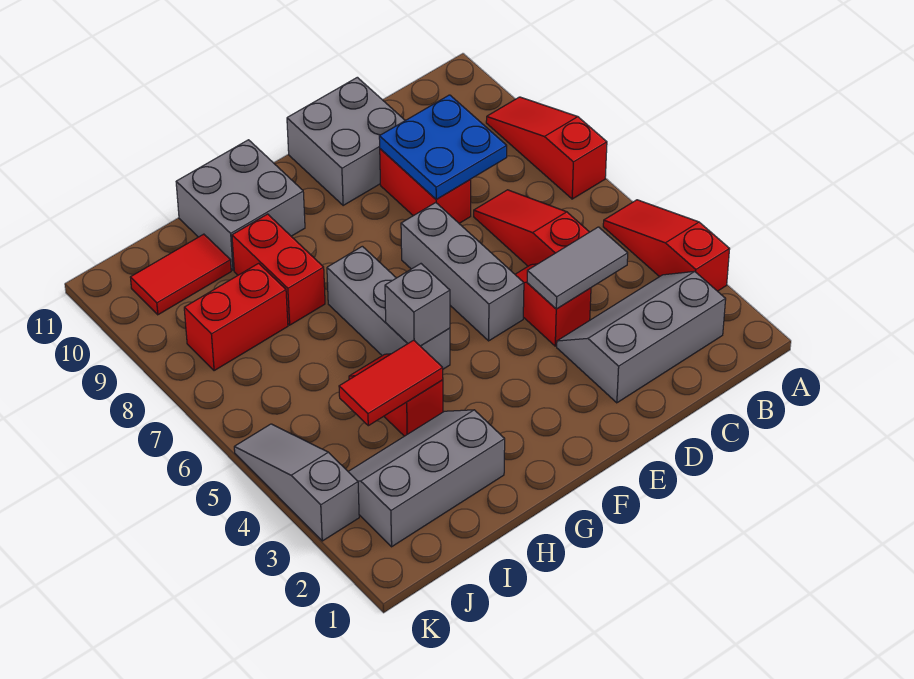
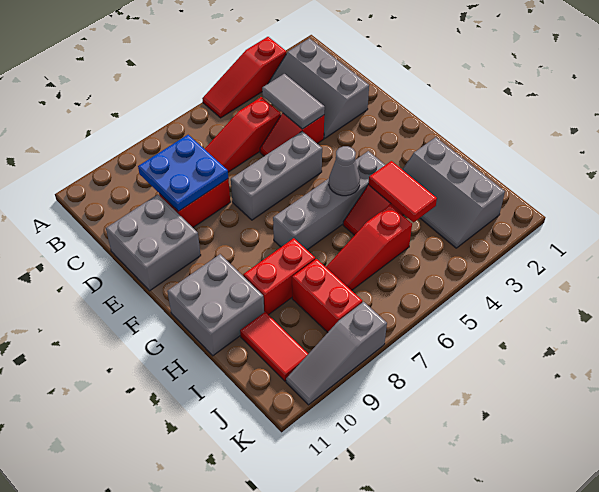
red slope A7:A9 level 1 top 7 -> red slope I5:I7 level 1 top 5
grey brick G5:G7 level 1 -> grey brick G4:G7 level 1
grey brick G5 level 2 -> grey cone G5 level 2
grey slope K3:K5 level 1 top 3 -> grey slope K8:K10 level 1 top 8

